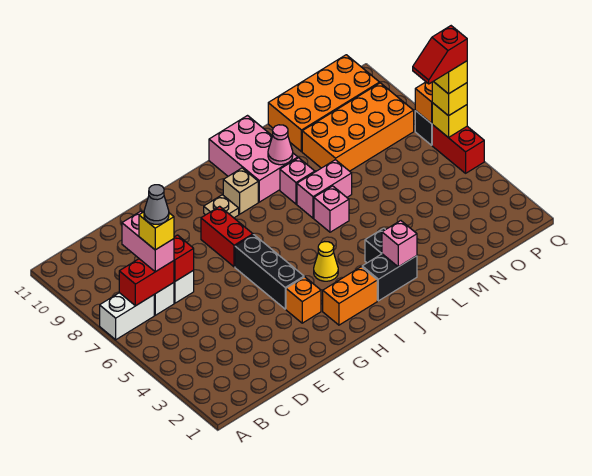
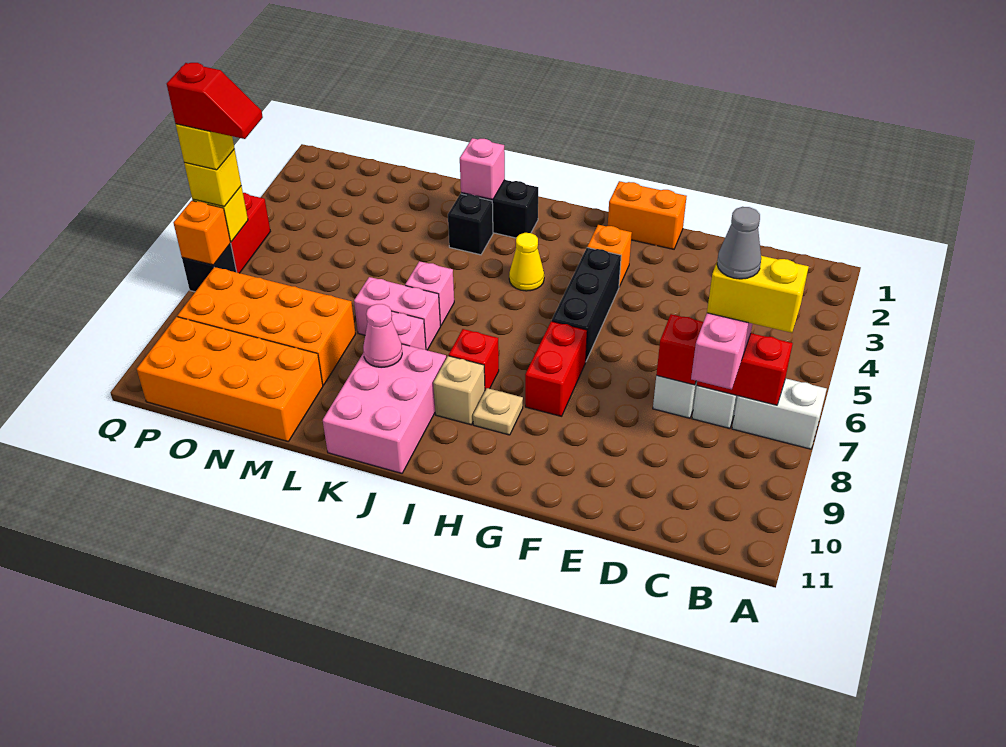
yellow brick C7 level 4 -> yellow brick B7:C7 level 4
orange brick H2:I2 level 1 -> orange brick F1:G1 level 1
none -> red brick I8 level 1

